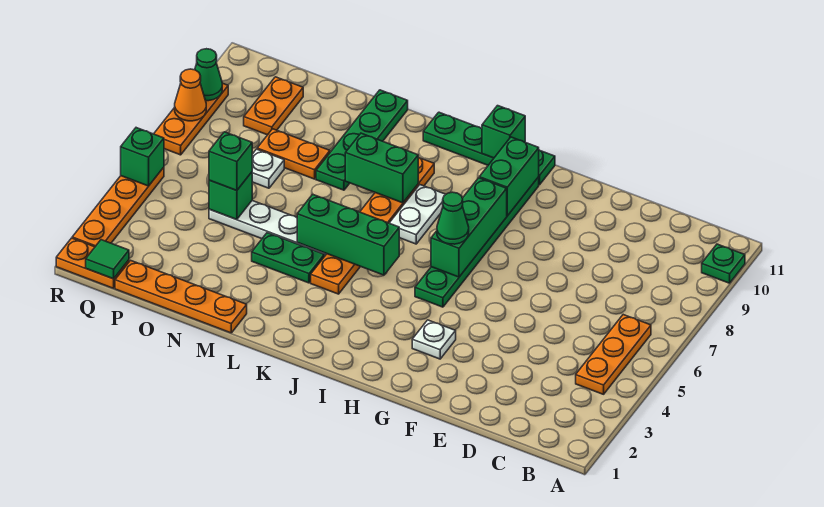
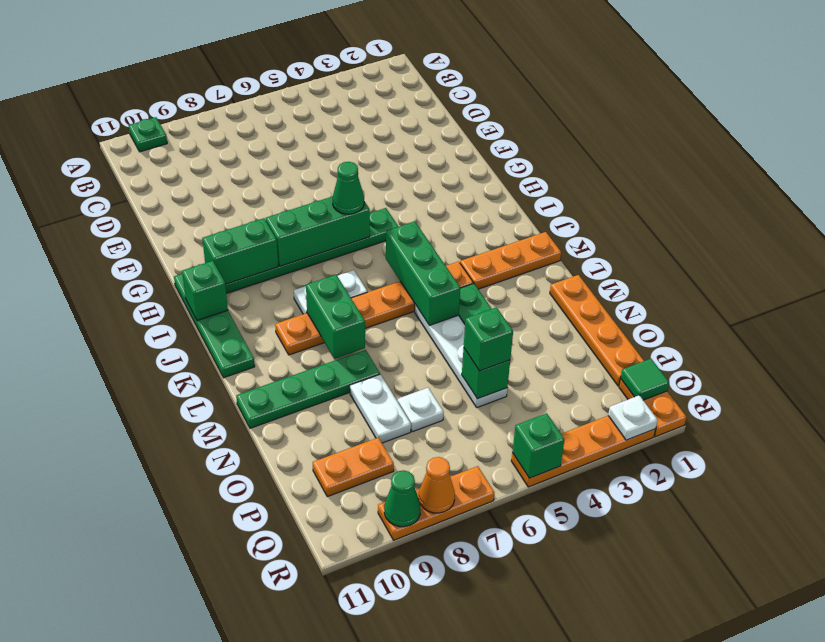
orange plate B4:B6 level 1 -> orange plate K1:K3 level 1
white plate G3 level 1 -> white plate R2 level 2
orange plate N8:O8 level 1 -> white plate N8:O8 level 1

